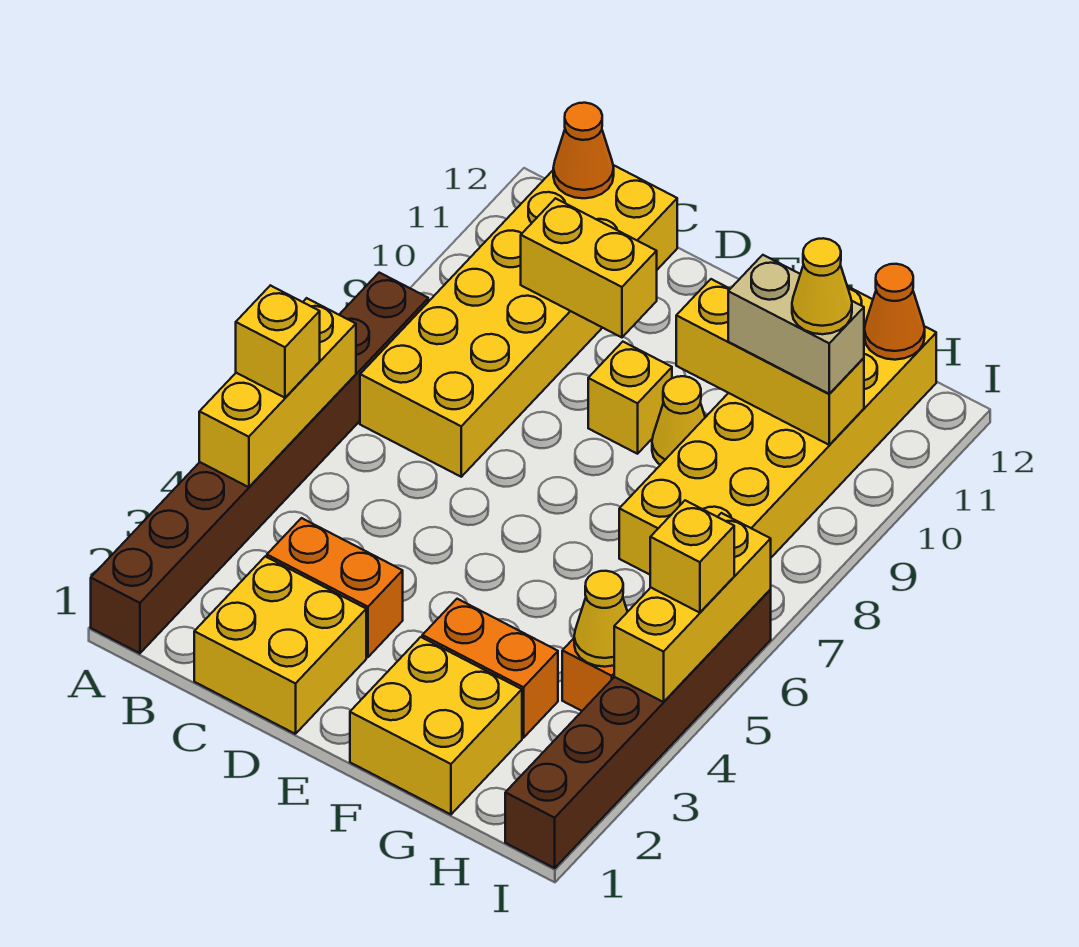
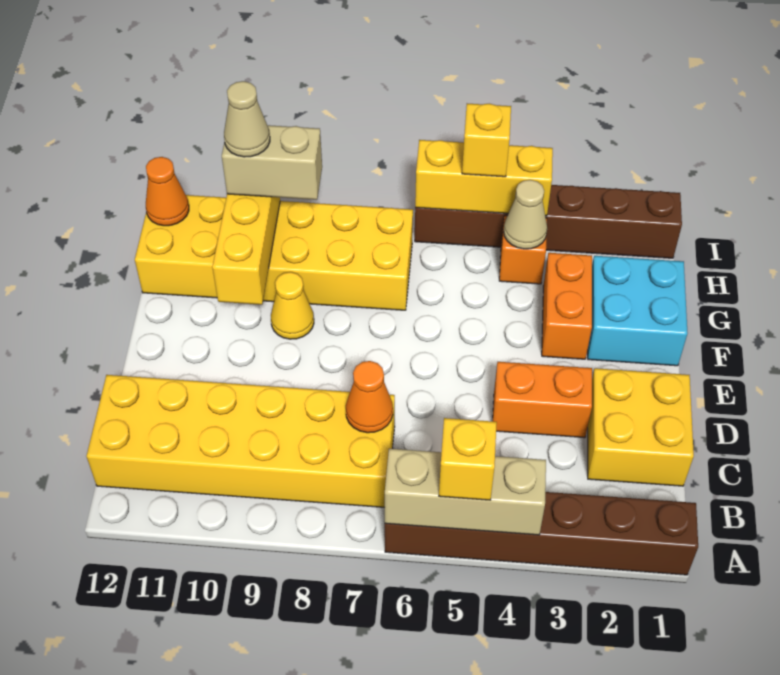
brown brick A1:A8 level 1 -> brown brick A1:A6 level 1
yellow brick A4:A6 level 2 -> tan brick A4:A6 level 2
orange cone B12 level 2 -> orange cone C7 level 2
orange brick C3:D3 level 1 -> orange brick D3:D4 level 1
yellow brick C10:D10 level 2 -> none
yellow brick E9 level 1 -> none
yellow brick F1:G2 level 1 -> cyan brick F1:G2 level 1
tan brick G10:H10 level 3 -> tan brick H9:H10 level 3
yellow cone H4 level 2 -> tan cone H4 level 2
yellow cone H10 level 4 -> tan cone H10 level 4

